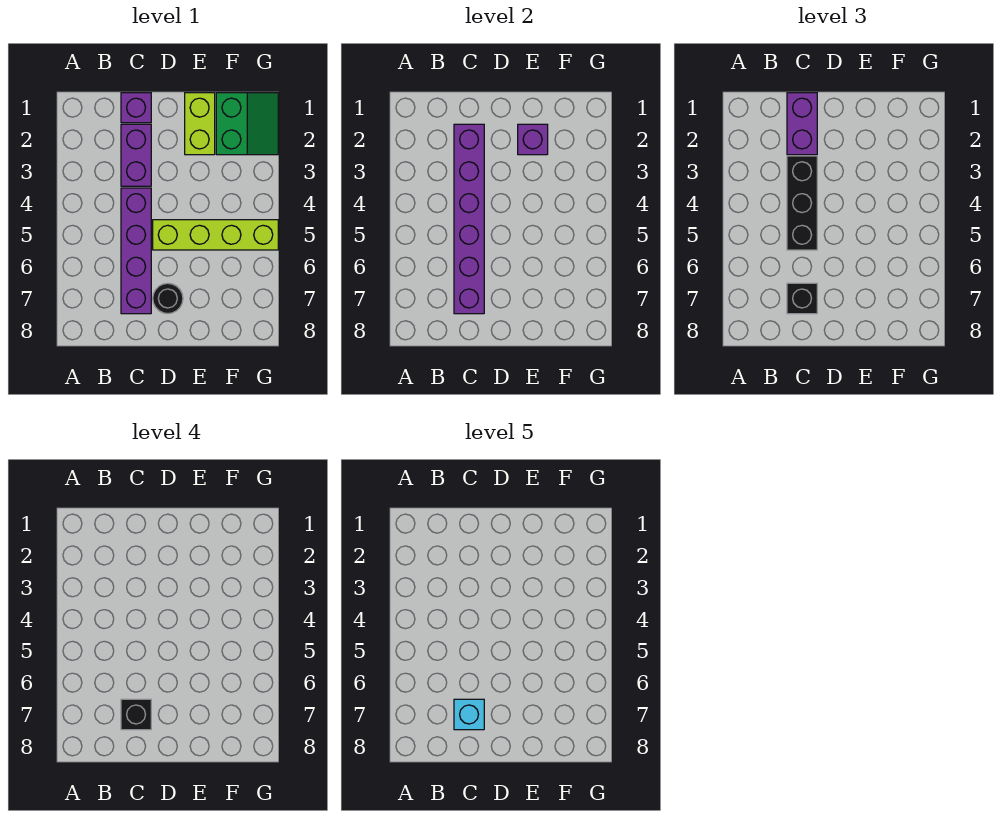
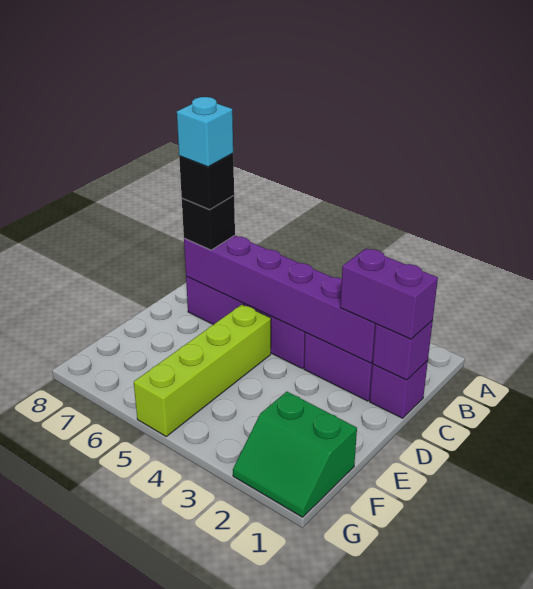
black brick C3:C5 level 3 -> none
black round brick D7 level 1 -> none
lime brick E1:E2 level 1 -> none
purple brick E2 level 2 -> purple brick C1 level 2

